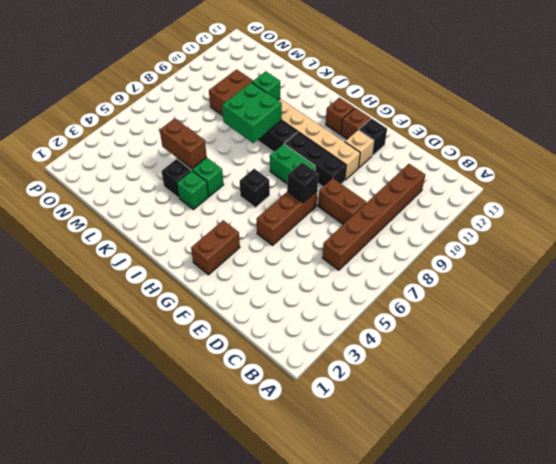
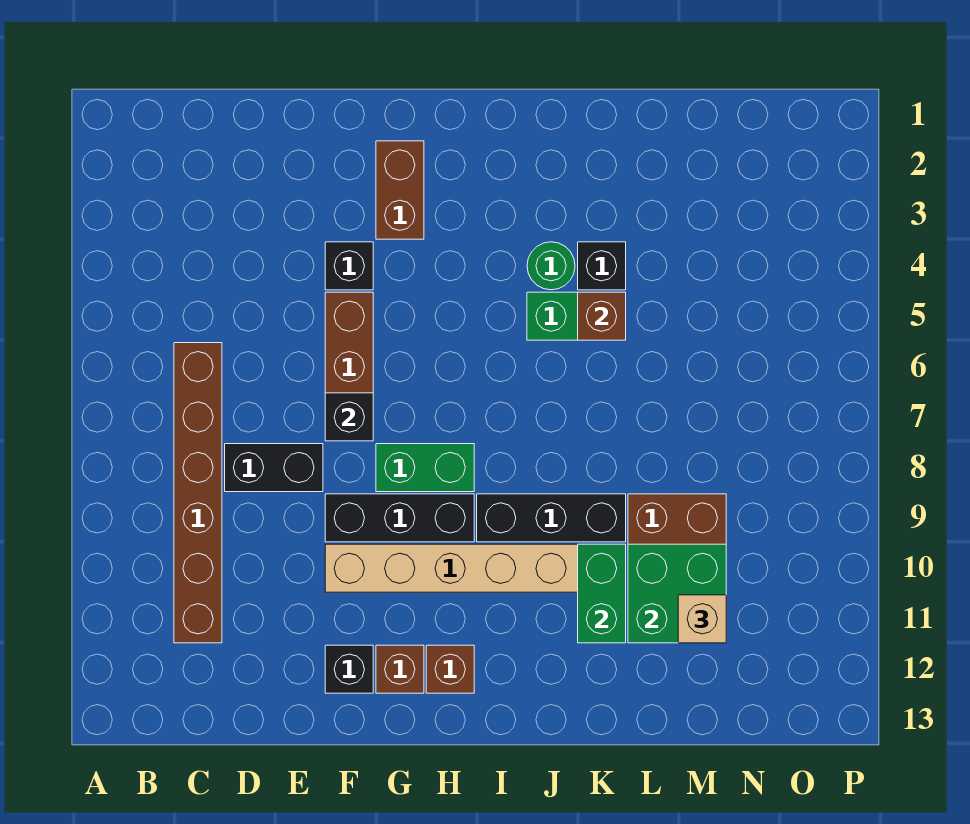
brown brick D8:E8 level 1 -> black brick D8:E8 level 1
tan brick F11 level 1 -> tan brick M11 level 3
black brick H6 level 1 -> black brick F4 level 1
green brick J4 level 1 -> green round brick J4 level 1
green brick J8:K9 level 2 -> green brick L10:M11 level 2
brown brick K5:L5 level 2 -> brown brick K5 level 2
green brick K10 level 2 -> green brick K10:K11 level 2

